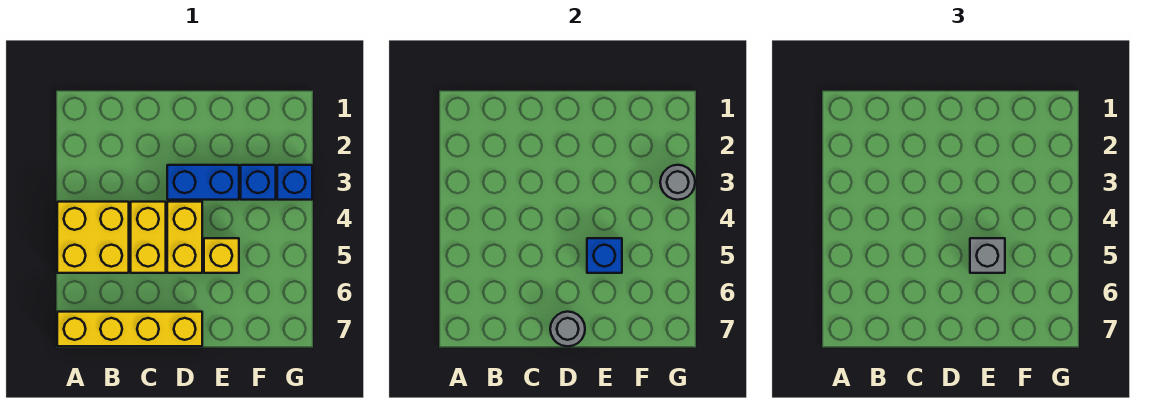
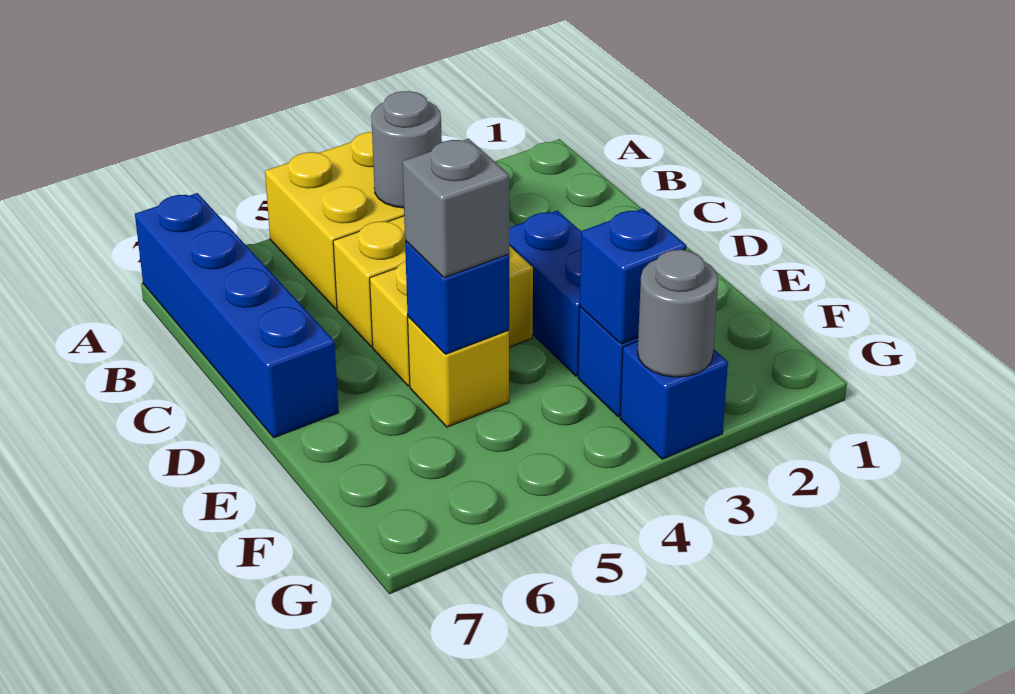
yellow brick A7:D7 level 1 -> blue brick A7:D7 level 1
grey round brick D7 level 2 -> grey round brick B4 level 2
none -> blue brick F3 level 2

